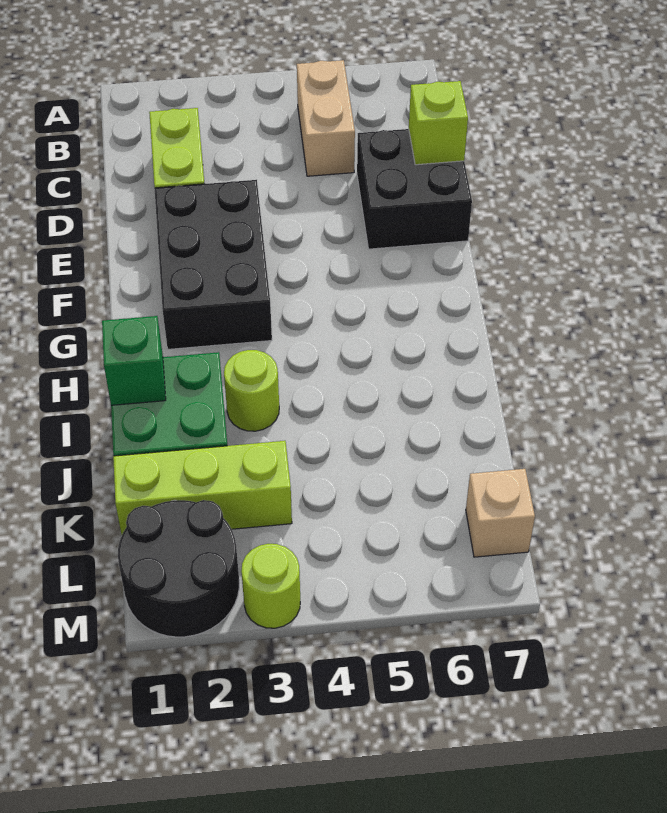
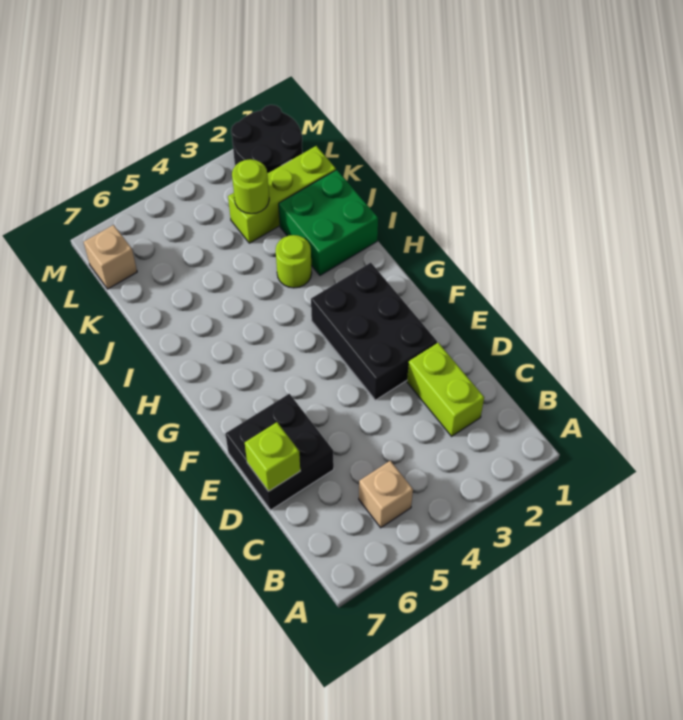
tan brick B5:C5 level 1 -> tan brick B5 level 1
green brick I1 level 2 -> none
lime round brick M3 level 1 -> lime round brick K3 level 2

